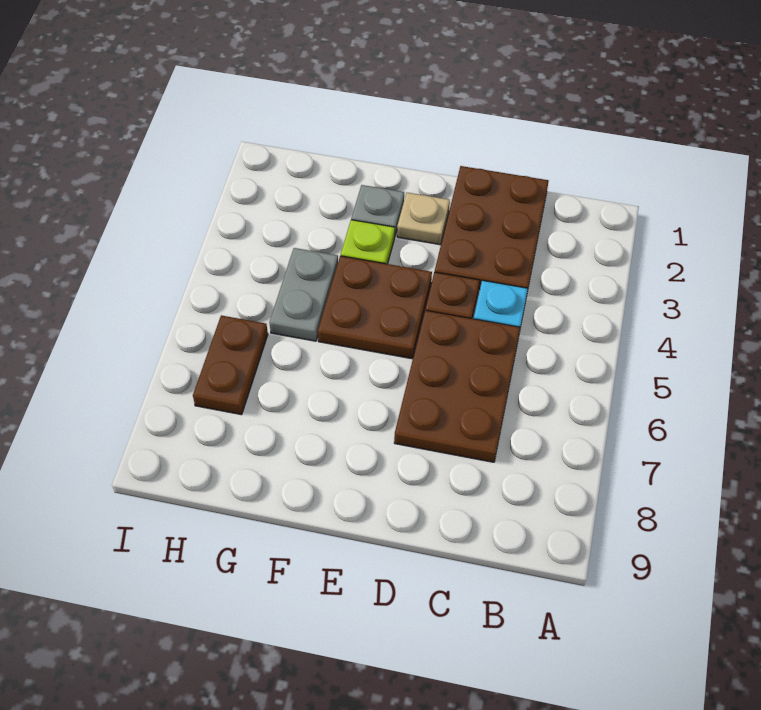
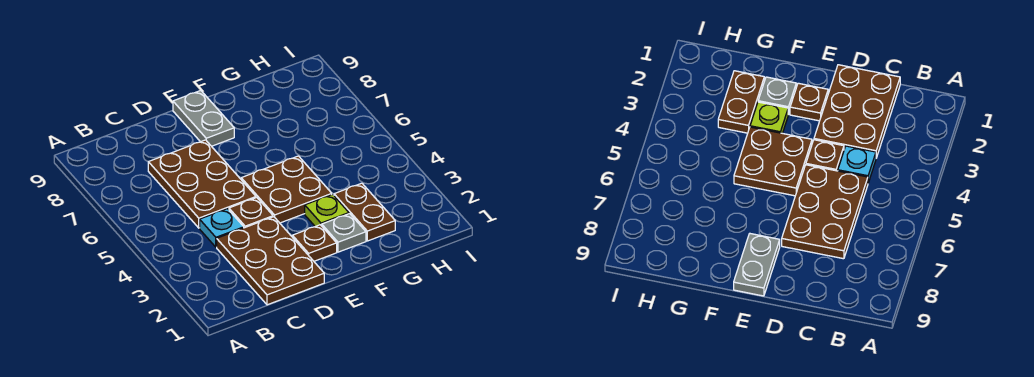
tan plate E2 level 1 -> brown plate E2 level 1
grey plate G4:G5 level 1 -> grey plate E8:E9 level 1
brown plate H6:H7 level 1 -> brown plate G2:G3 level 1

